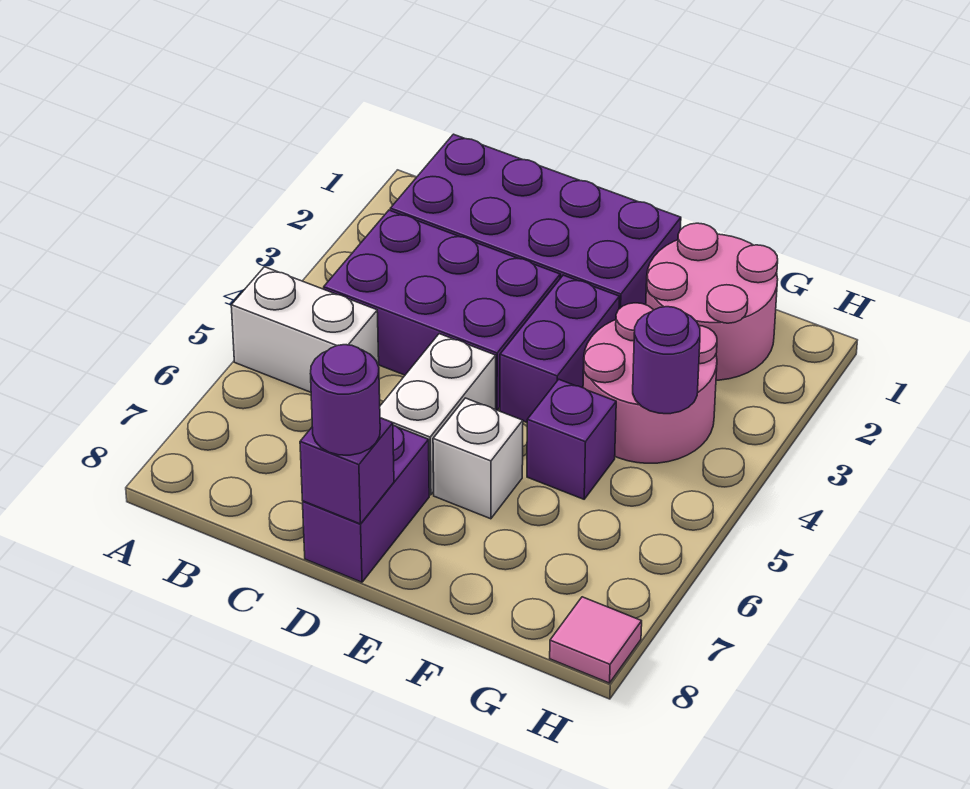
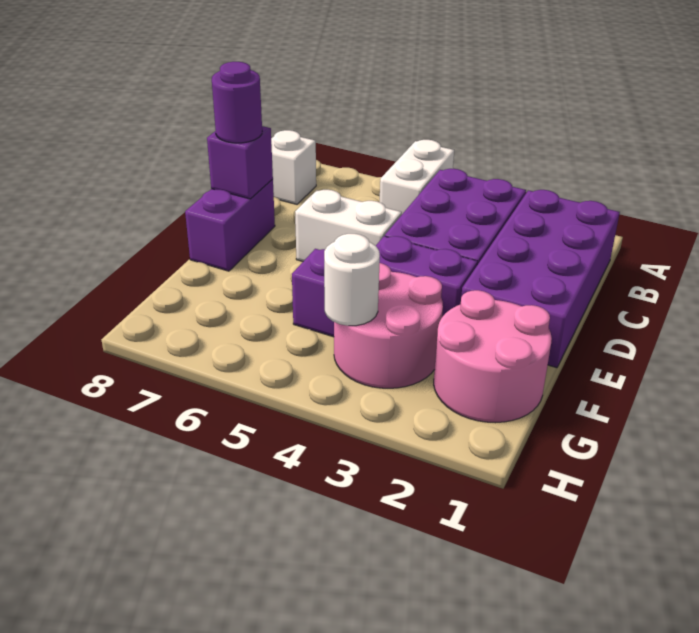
purple brick D7:D8 level 1 -> purple brick D8:E8 level 1
white brick E6 level 1 -> white brick B8 level 1
purple round brick G4 level 2 -> white round brick G4 level 2
pink tile H8 level 1 -> none

